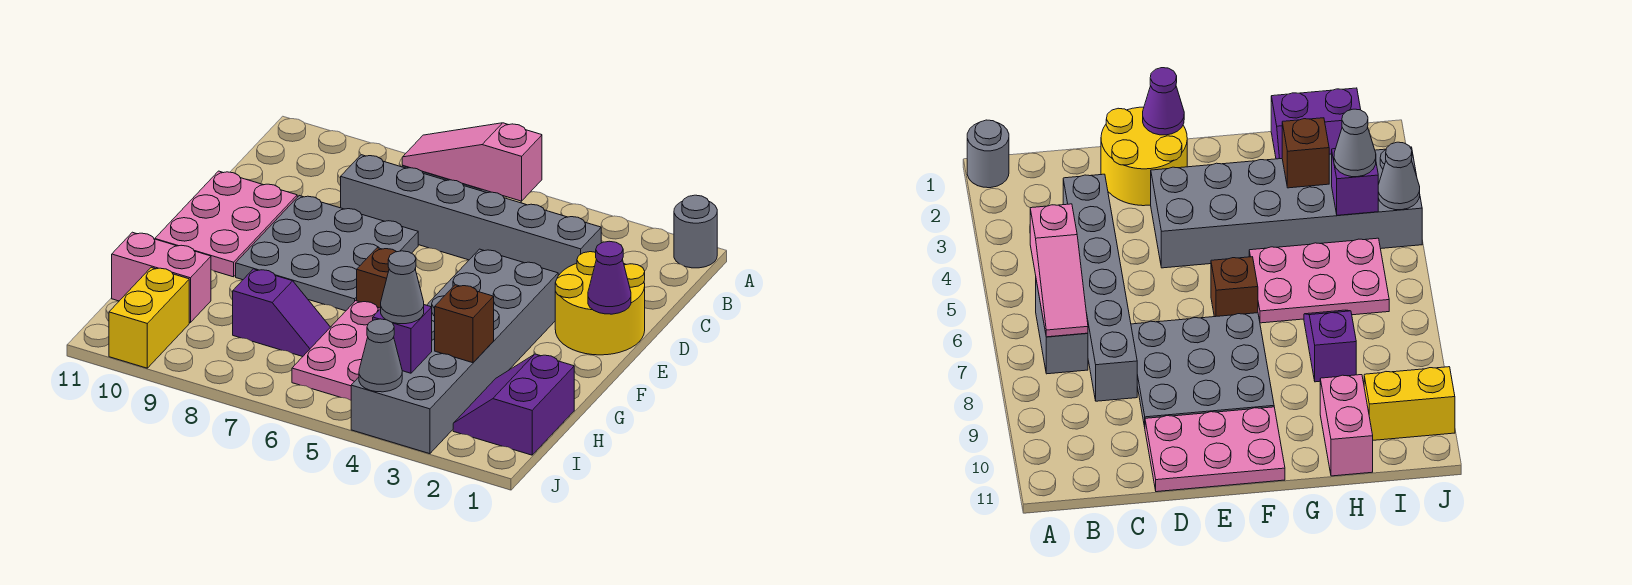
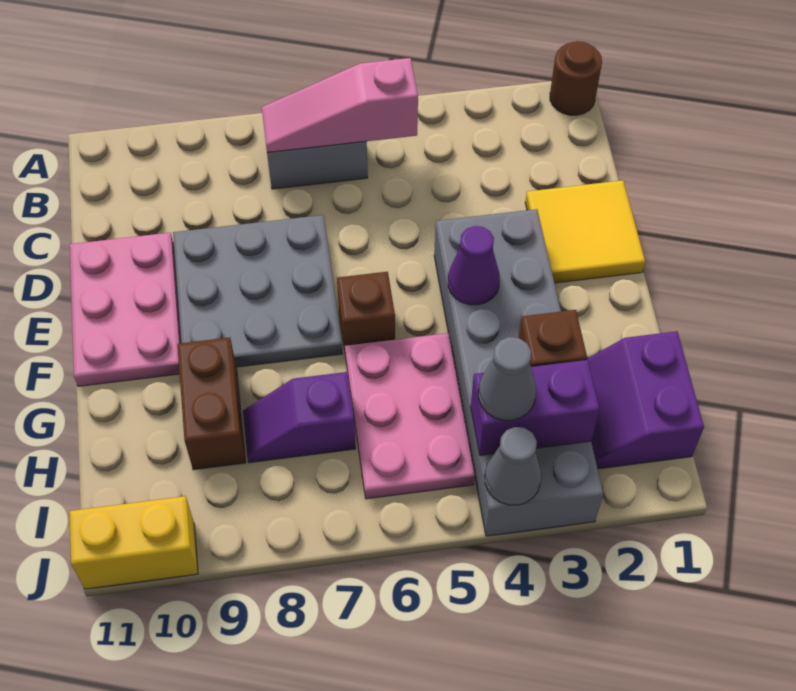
grey round brick A1 level 1 -> brown round brick A1 level 1
grey brick C3:C8 level 1 -> none
yellow round brick D1:E2 level 1 -> yellow tile D1:E2 level 1
purple cone E1 level 2 -> purple cone F4 level 2
none -> brown brick G9:H9 level 1
purple slope H7:H8 level 1 top 8 -> purple slope H7:H8 level 1 top 7
pink brick H10:H11 level 1 -> none
purple brick I4 level 2 -> purple brick I3:I4 level 2
yellow brick I10:J10 level 1 -> yellow brick J10:J11 level 1

